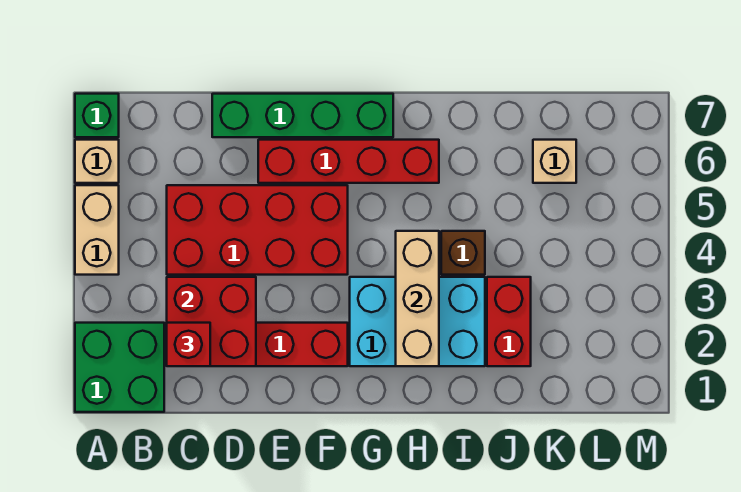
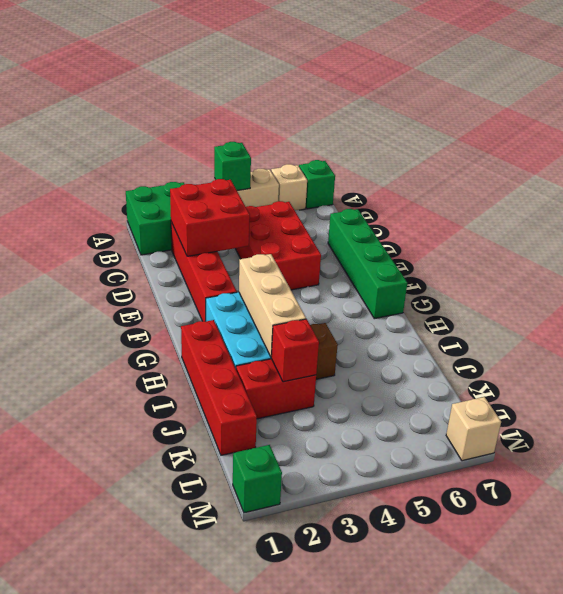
none -> green brick A4 level 2
red brick C2 level 3 -> red brick J3 level 2
red brick C4:F5 level 1 -> red brick C4:E5 level 1
red brick E6:H6 level 1 -> red brick H1:K1 level 1
tan brick H2:H4 level 2 -> tan brick G3:I3 level 2
tan brick K6 level 1 -> tan brick M7 level 1
none -> green brick M1 level 1

